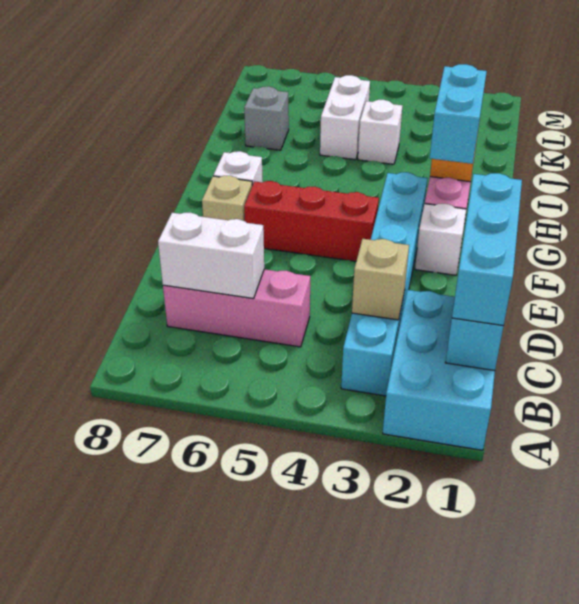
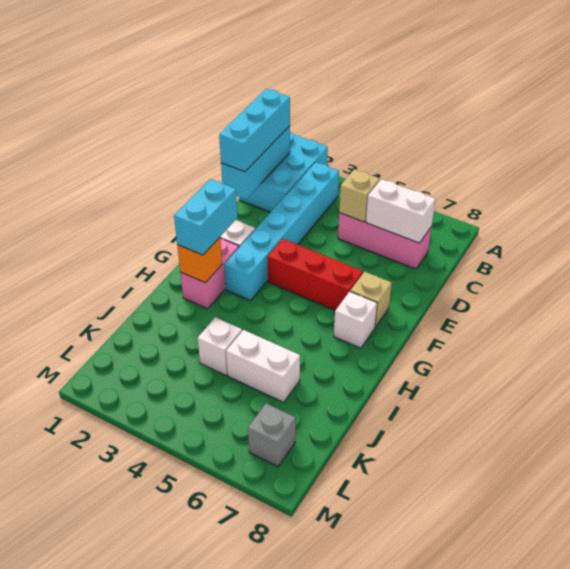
tan brick C3 level 2 -> tan brick C5 level 2
white brick J5:K5 level 1 -> white brick J5:J6 level 1
grey brick J7 level 1 -> grey brick L7 level 1

